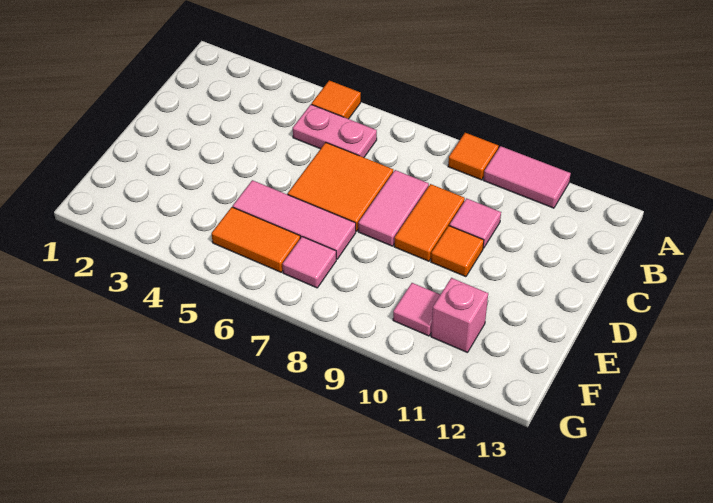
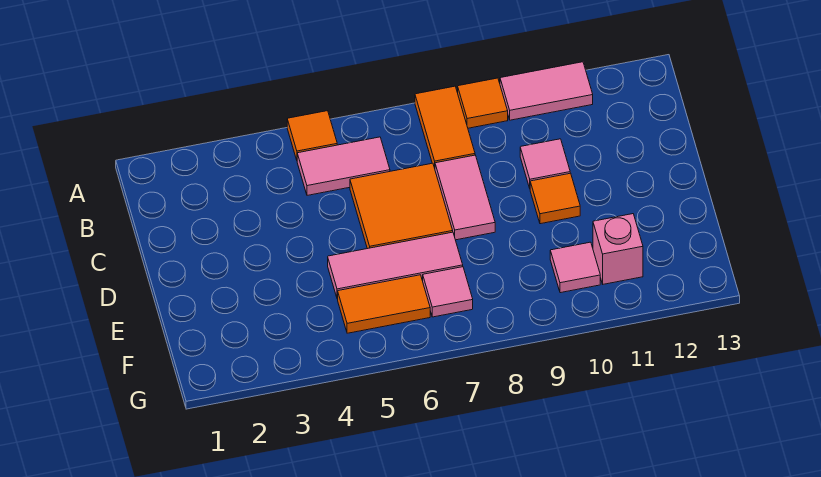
pink plate B5:B6 level 1 -> pink tile B5:B6 level 1
orange tile C9:D9 level 1 -> orange tile A8:B8 level 1

